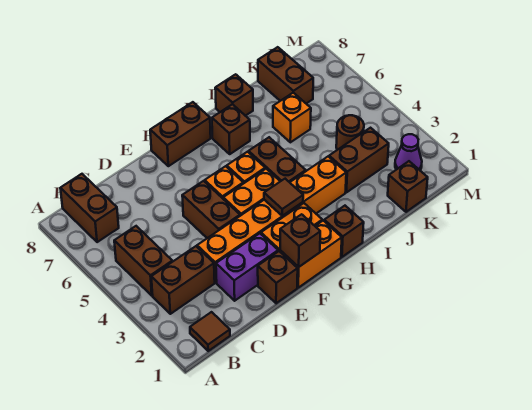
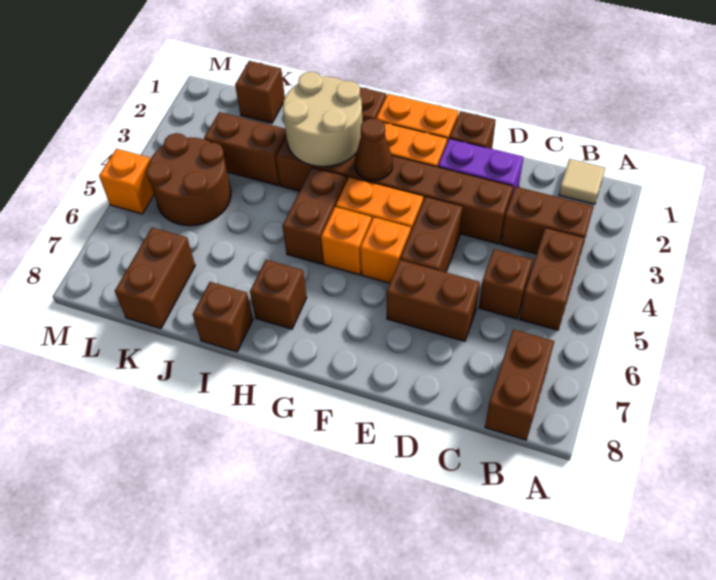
brown tile B1 level 1 -> tan tile B1 level 1
orange brick D3:I3 level 1 -> brown brick D3:I3 level 1
brown brick F1 level 2 -> brown brick C5 level 1
brown brick F8:G8 level 1 -> brown brick D6:E6 level 1
brown tile G3 level 2 -> brown cone G3 level 2
none -> tan round brick H2:I3 level 2
orange brick J6 level 1 -> orange brick M5 level 1
brown round brick K4 level 1 -> brown round brick K4:L5 level 1
purple cone L2 level 1 -> none

